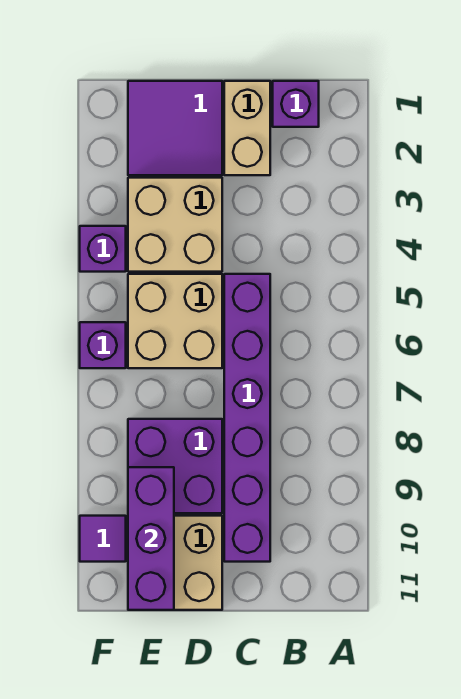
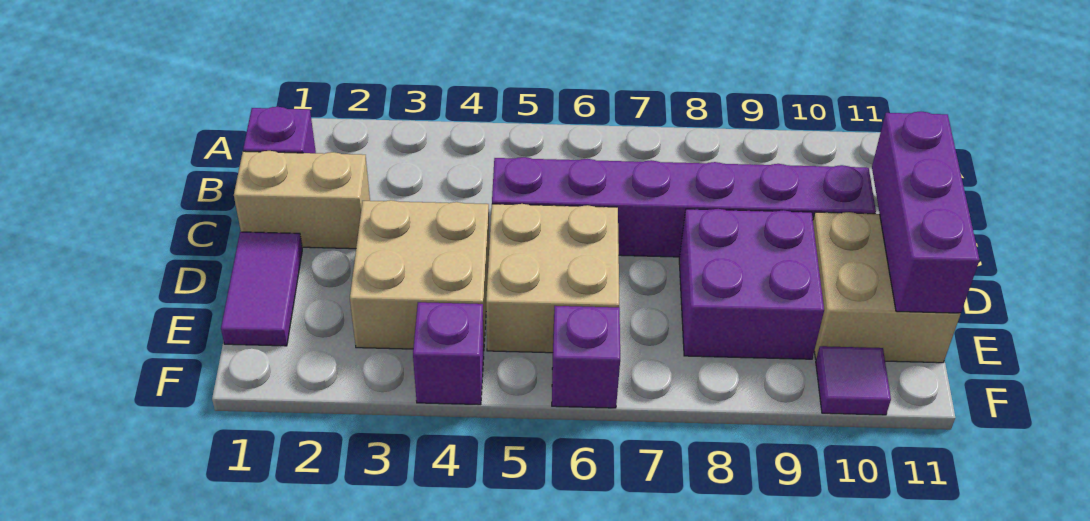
purple tile D1:E2 level 1 -> purple tile D1:E1 level 1
purple brick E9:E11 level 2 -> purple brick C11:E11 level 2

